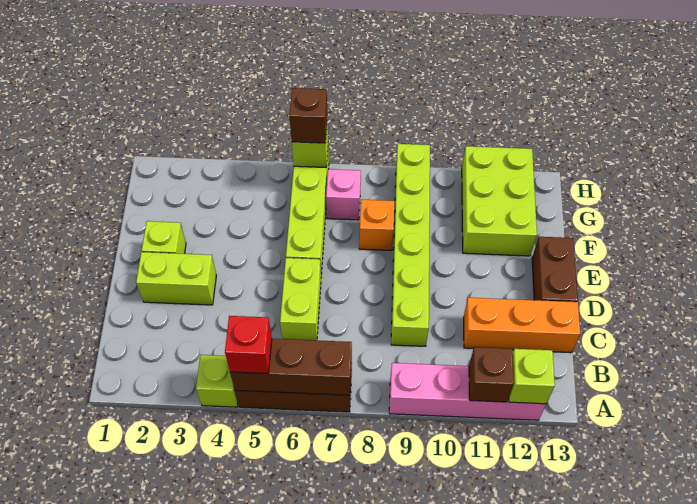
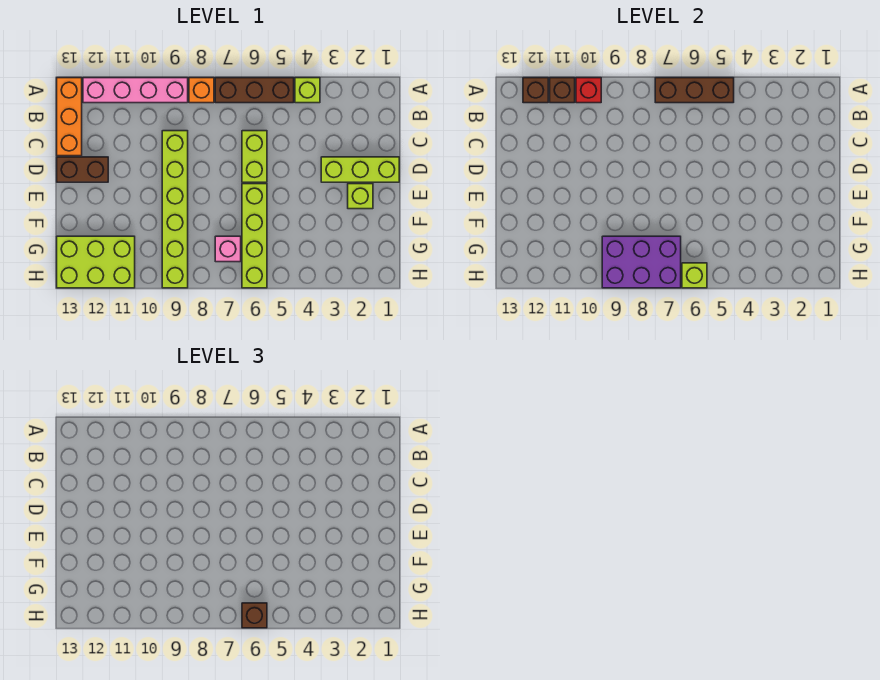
red brick A5 level 3 -> red brick A10 level 2
lime brick A12 level 2 -> brown brick A12 level 2
orange brick C11:C13 level 1 -> orange brick A13:C13 level 1
lime brick D2:D3 level 1 -> lime brick D1:D3 level 1
brown brick D13:E13 level 1 -> brown brick D12:D13 level 1
orange brick F8 level 1 -> orange brick A8 level 1
lime brick F11:H12 level 1 -> lime brick G11:H13 level 1
none -> purple brick G7:H9 level 2

